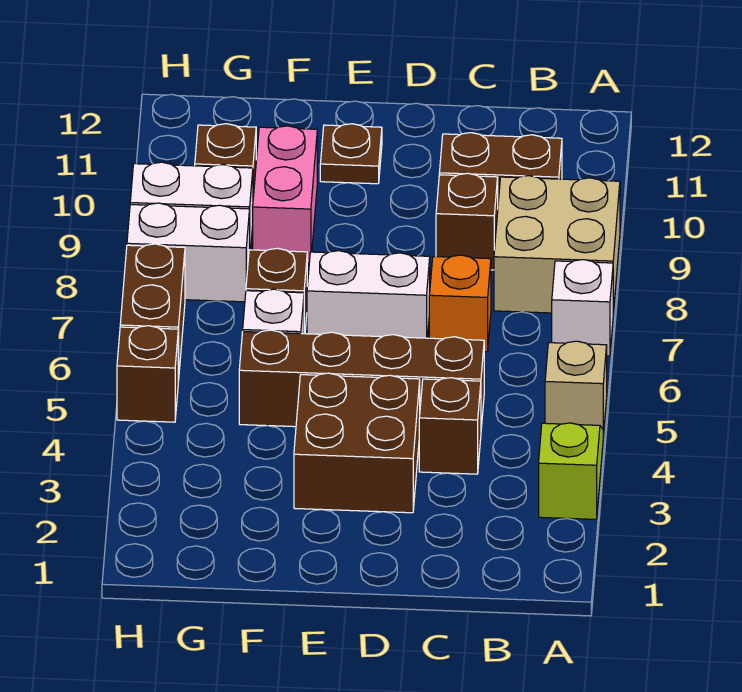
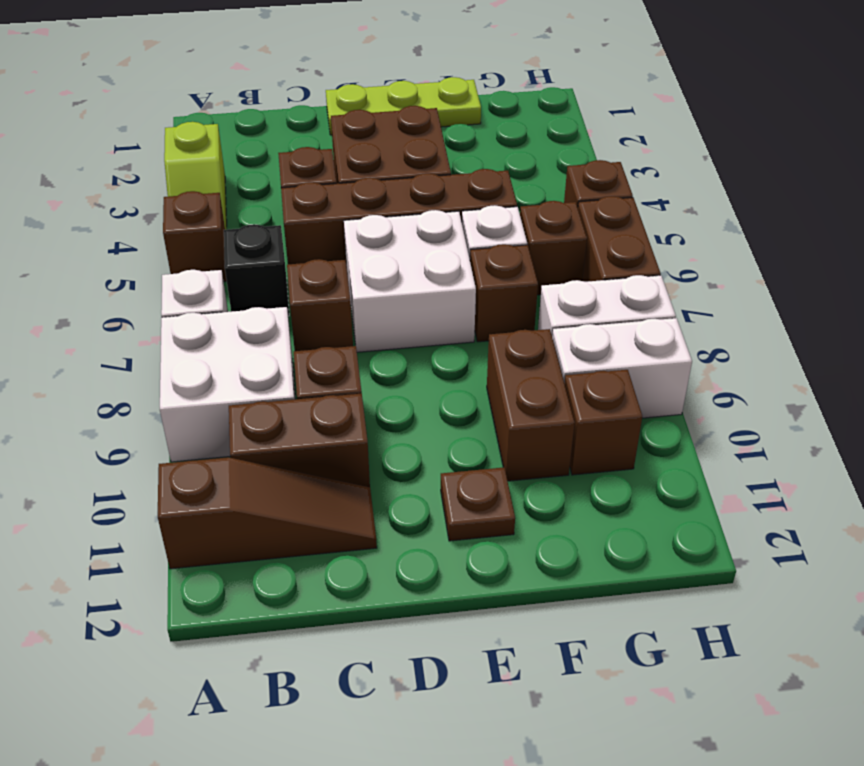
tan brick A5 level 1 -> brown brick A5 level 1
tan brick A8:B9 level 1 -> white brick A8:B9 level 1
none -> brown slope A11:C11 level 1 top A
none -> black brick B6 level 1
orange brick C7 level 1 -> brown brick C7 level 1
none -> lime plate D1:F1 level 1
white brick D7:E7 level 1 -> white brick D6:E7 level 1
pink brick F9:F10 level 1 -> brown brick F9:F10 level 1
none -> brown brick G6 level 1

